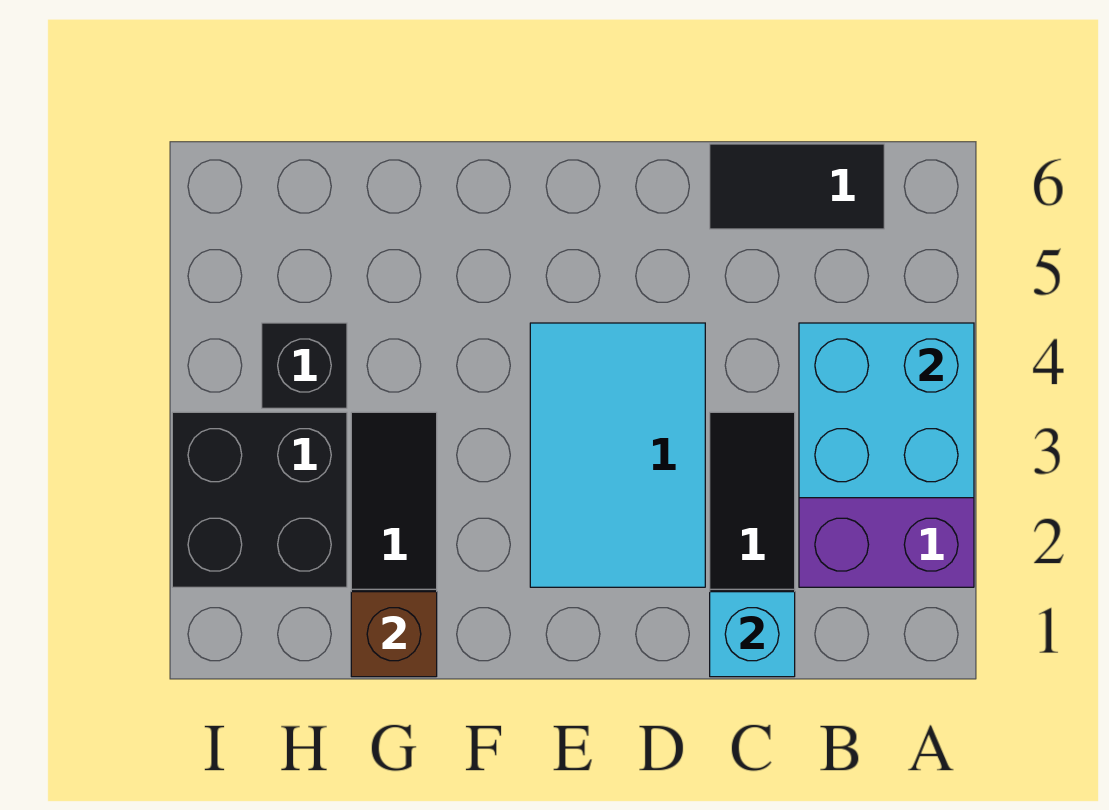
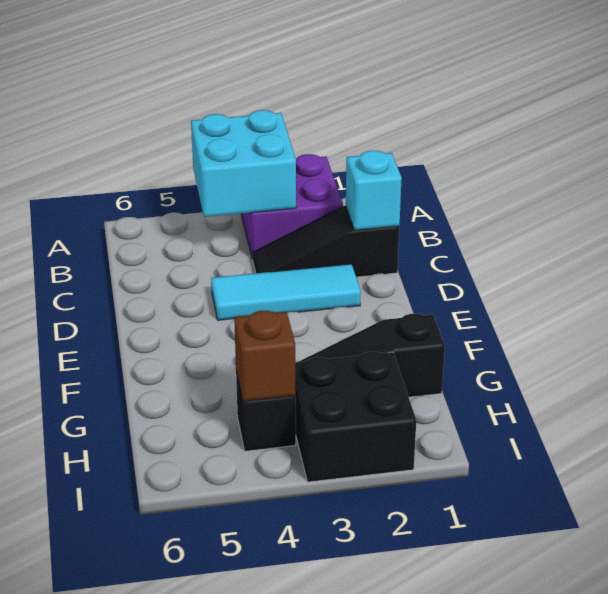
black tile B6:C6 level 1 -> none
cyan tile D2:E4 level 1 -> cyan tile D2:D4 level 1
brown brick G1 level 2 -> brown brick H4 level 2

